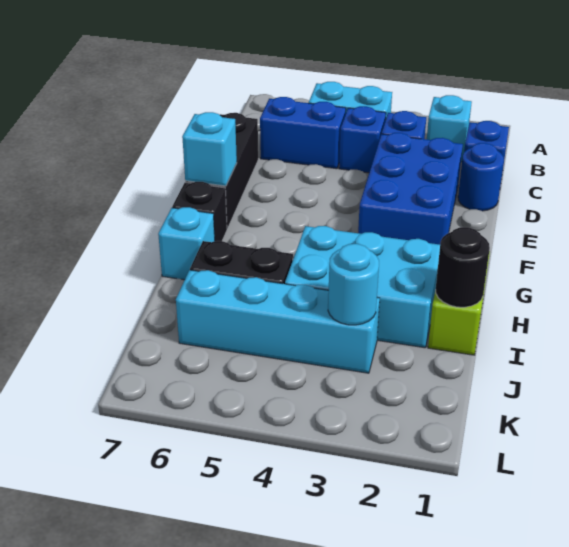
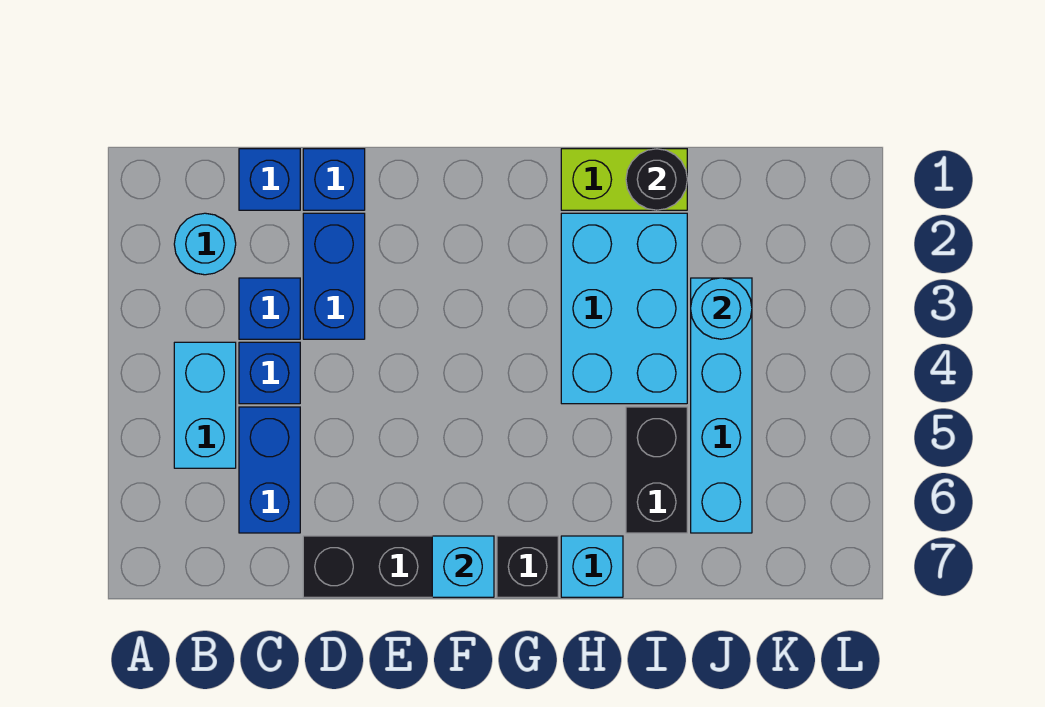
cyan brick B2 level 1 -> cyan round brick B2 level 1
blue round brick D1 level 1 -> blue brick D1 level 1
blue brick D2:F3 level 1 -> blue brick D2:D3 level 1

